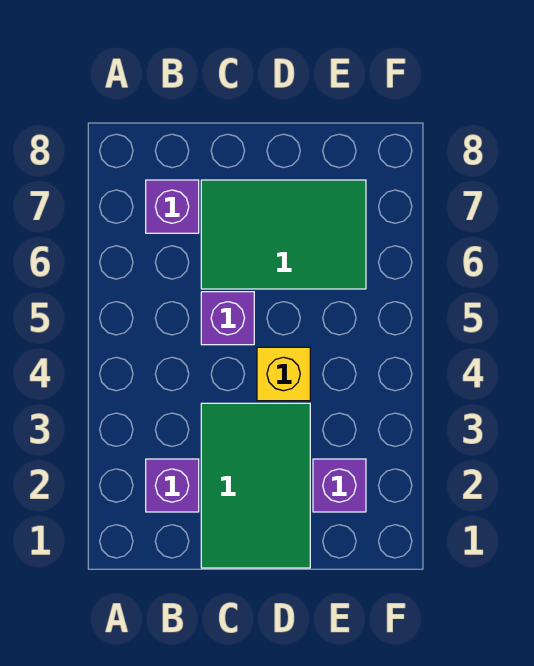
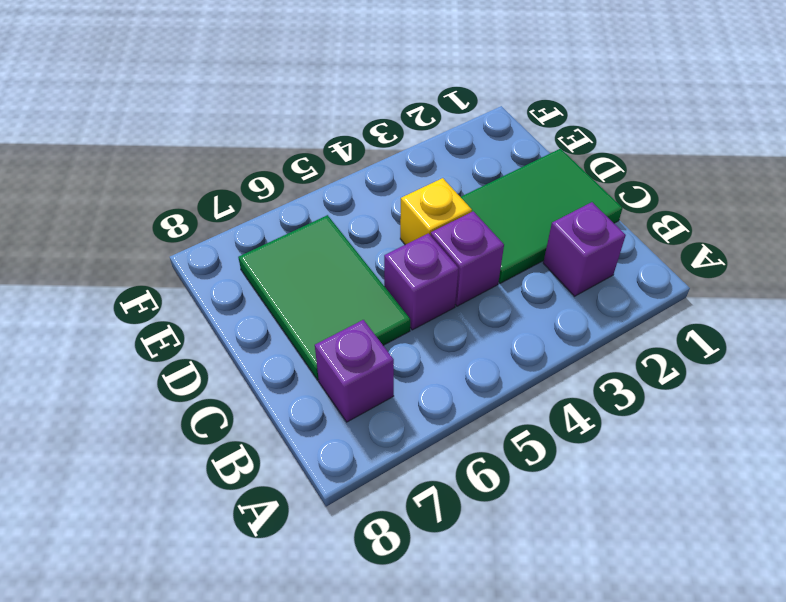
purple brick E2 level 1 -> purple brick C4 level 1

